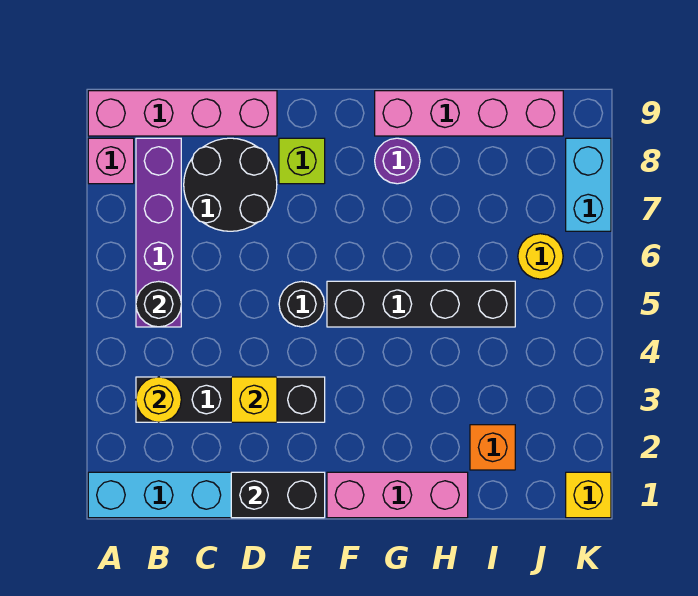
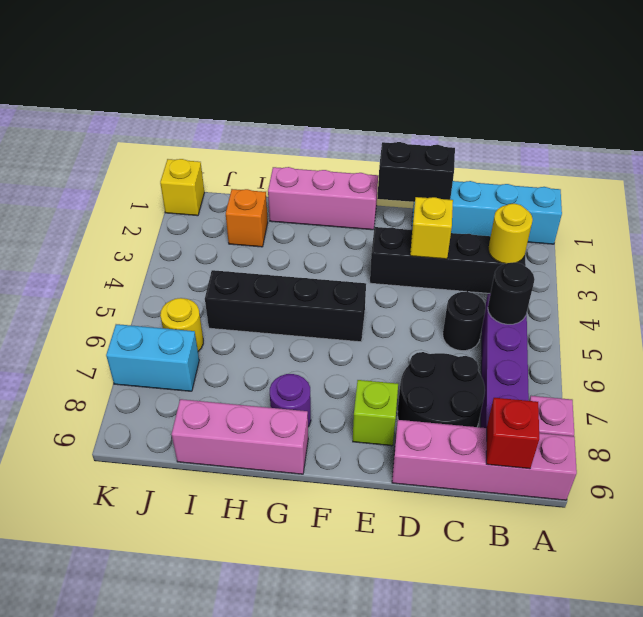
none -> red brick B9 level 2
black round brick E5 level 1 -> black round brick C5 level 1
pink brick G9:J9 level 1 -> pink brick G9:I9 level 1
cyan brick K7:K8 level 1 -> cyan brick J7:K7 level 1

